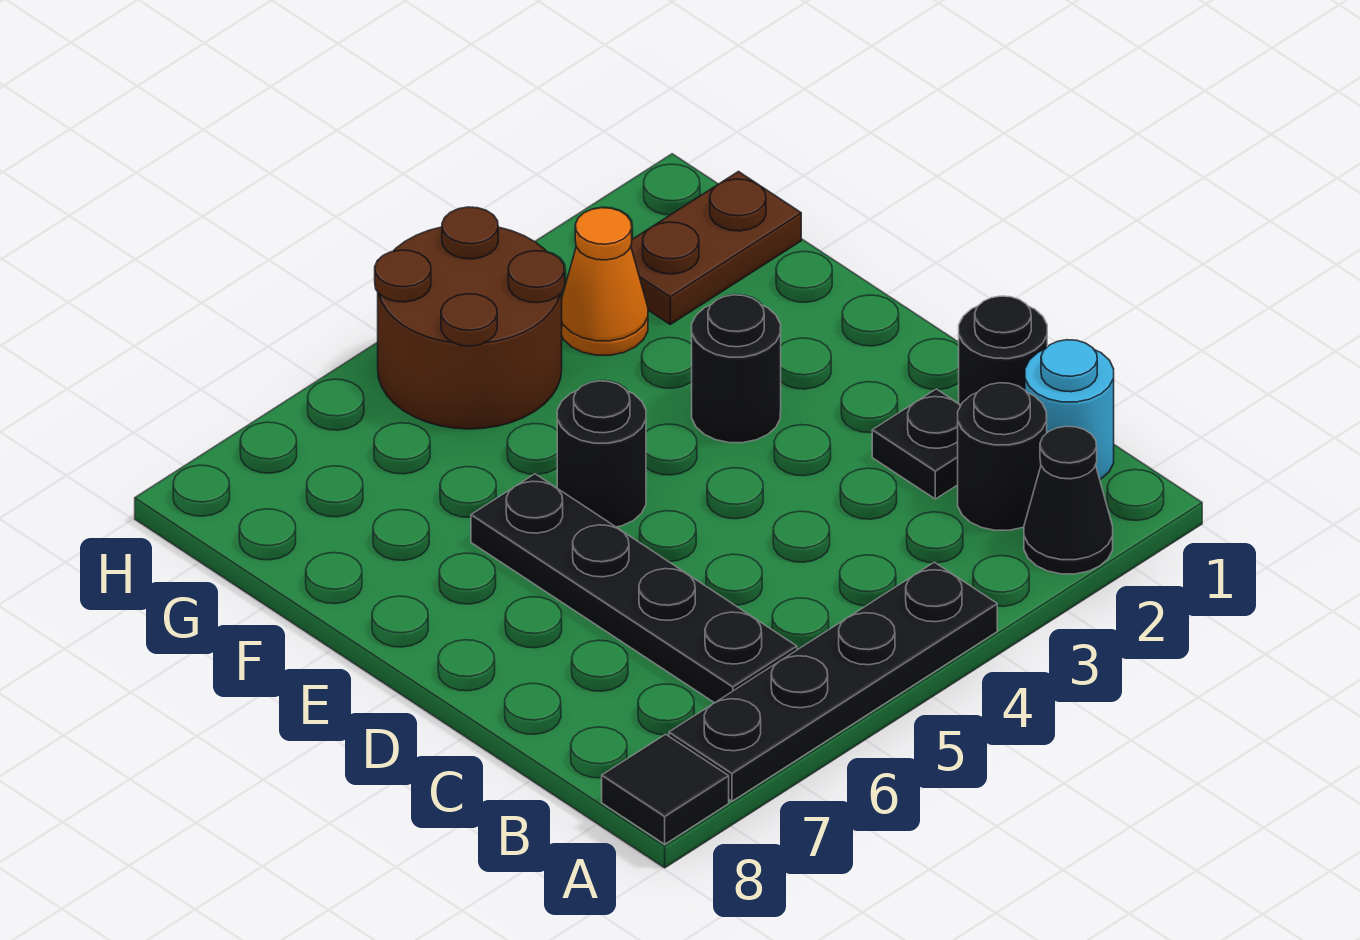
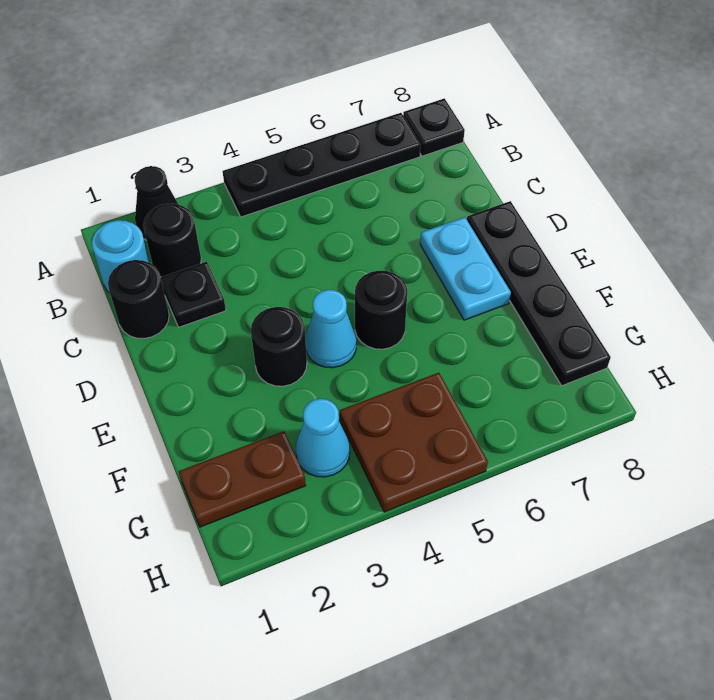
black tile A8 level 1 -> black plate A8 level 1
black plate B6:E6 level 1 -> black plate D8:G8 level 1
none -> cyan plate D7:E7 level 1
none -> cyan cone E4 level 1
orange cone G3 level 1 -> cyan cone G3 level 1
brown round brick G4:H5 level 1 -> brown plate G4:H5 level 1

